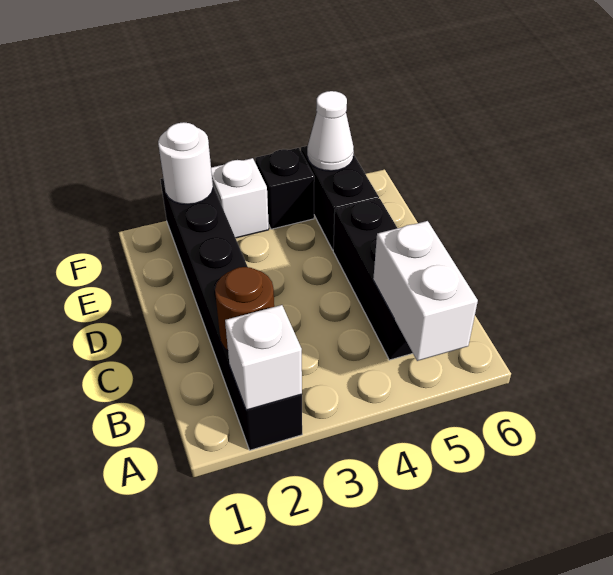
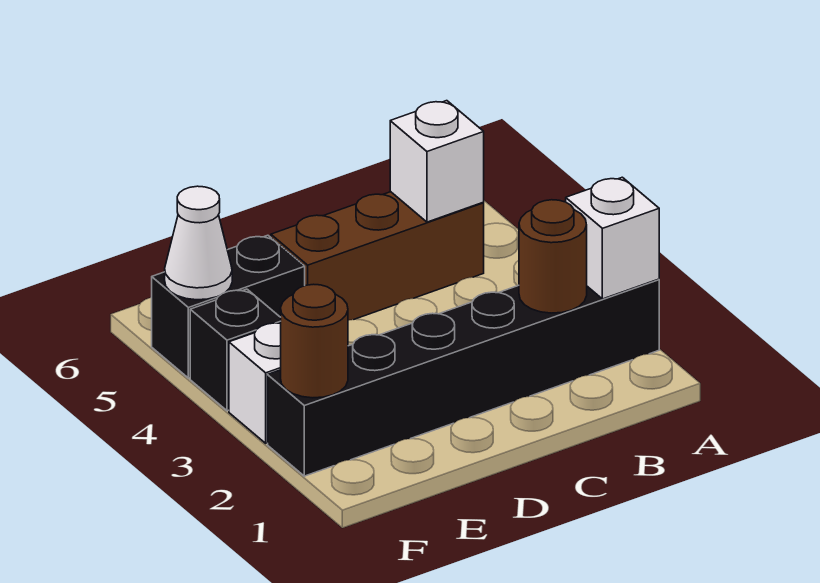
white brick A5:B5 level 2 -> white brick B5 level 2
black brick B5:D5 level 1 -> brown brick B5:D5 level 1
white round brick F2 level 2 -> brown round brick F2 level 2

